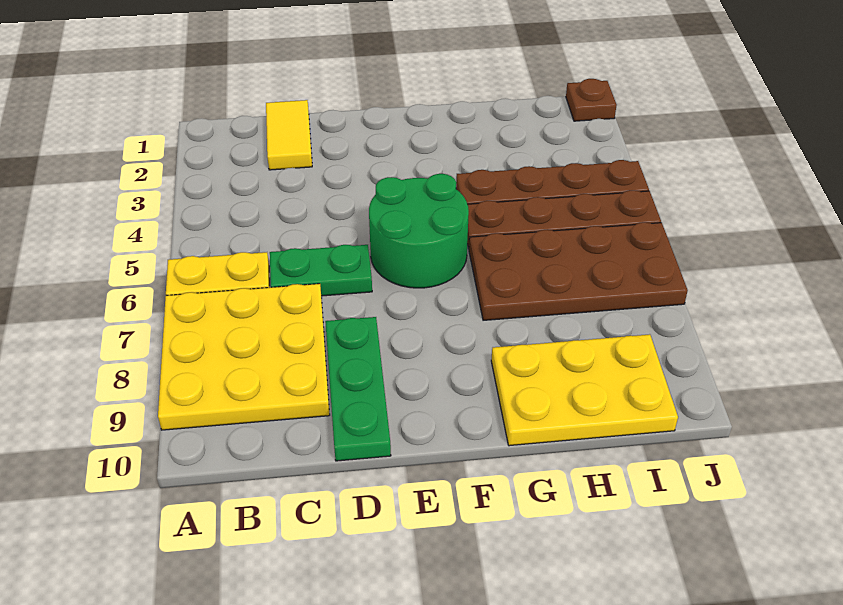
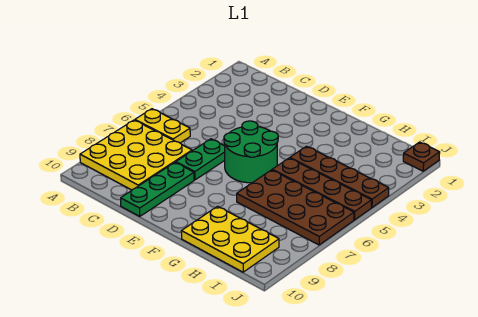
yellow tile C1:C2 level 1 -> none
green plate C6:D6 level 1 -> green plate D6:D7 level 1

